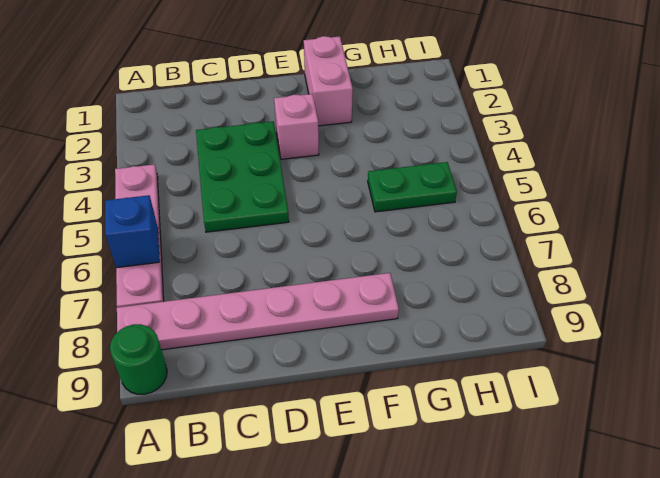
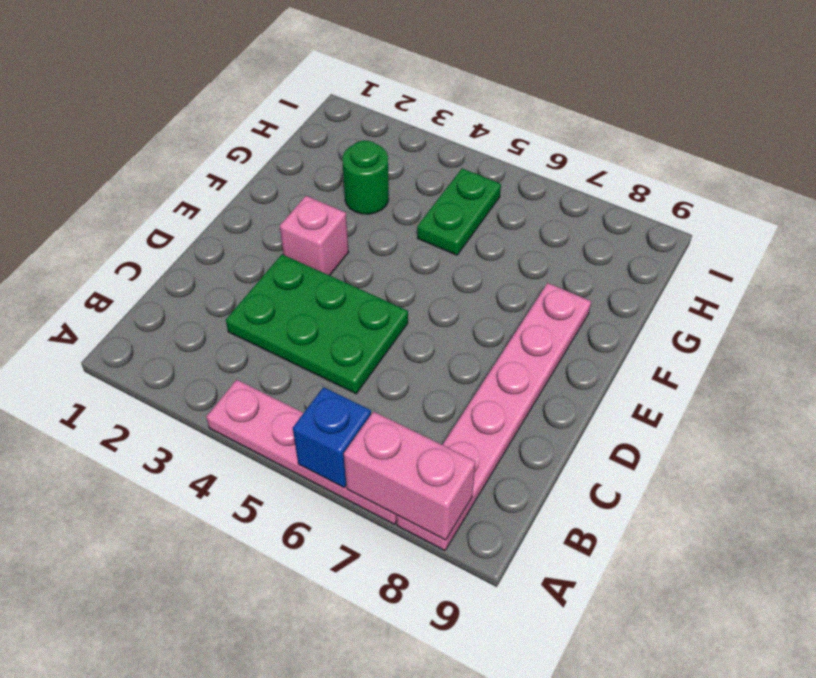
green round brick A9 level 1 -> green round brick G3 level 1
pink brick F1:F2 level 1 -> pink brick A7:A8 level 2

